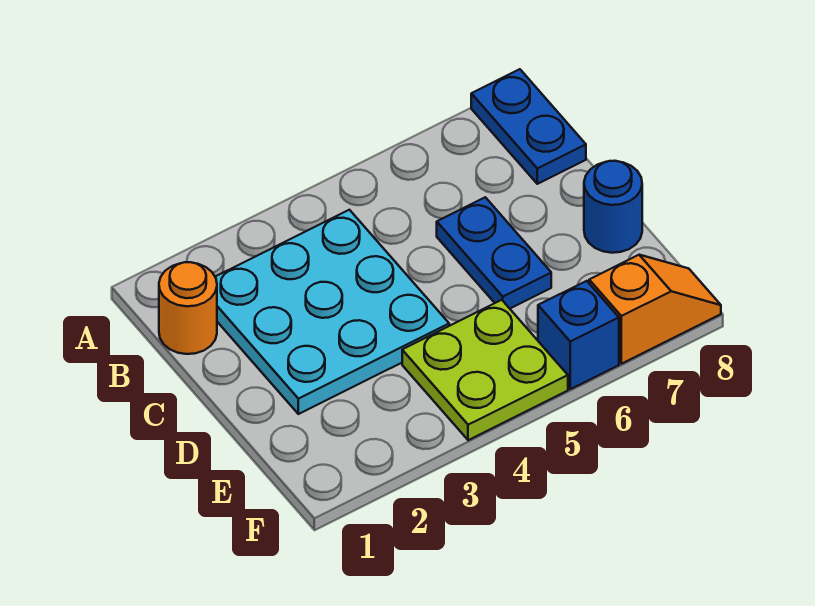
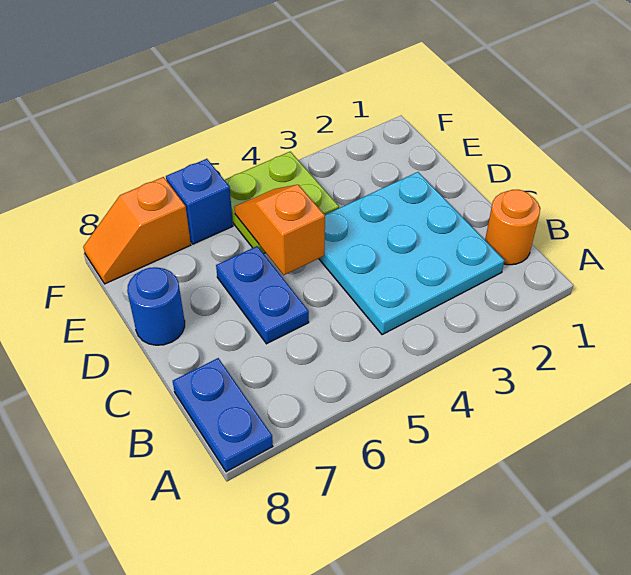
none -> orange slope D5:E5 level 2 top D

